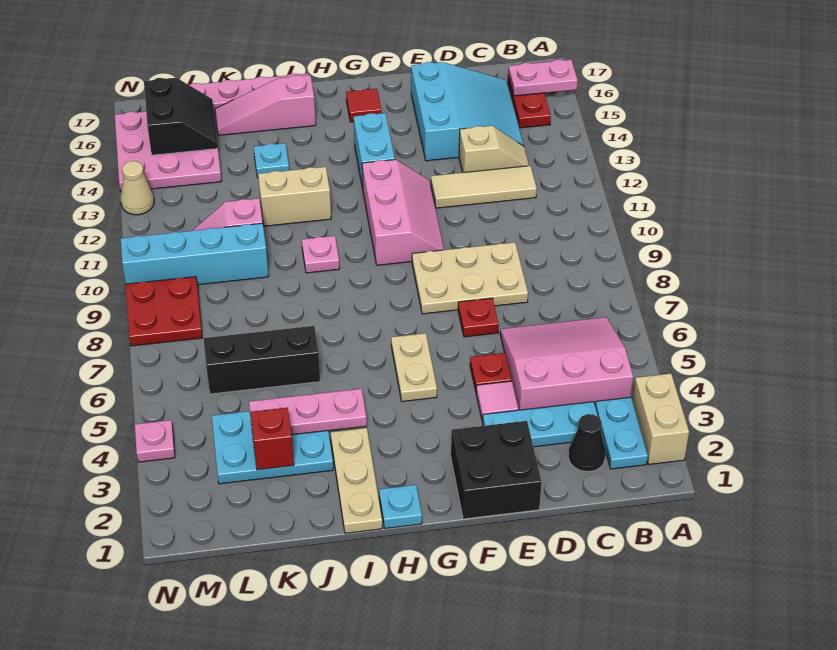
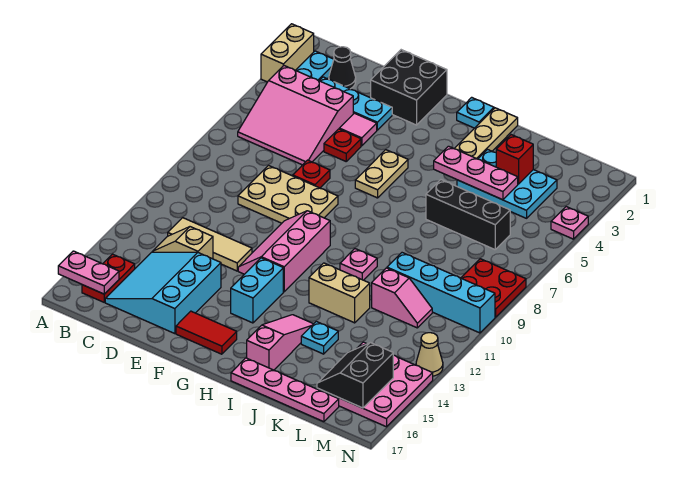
red tile G16 level 1 -> red tile F16:G16 level 1
pink slope I16:K16 level 1 top I -> pink slope I14:I16 level 1 top 16

